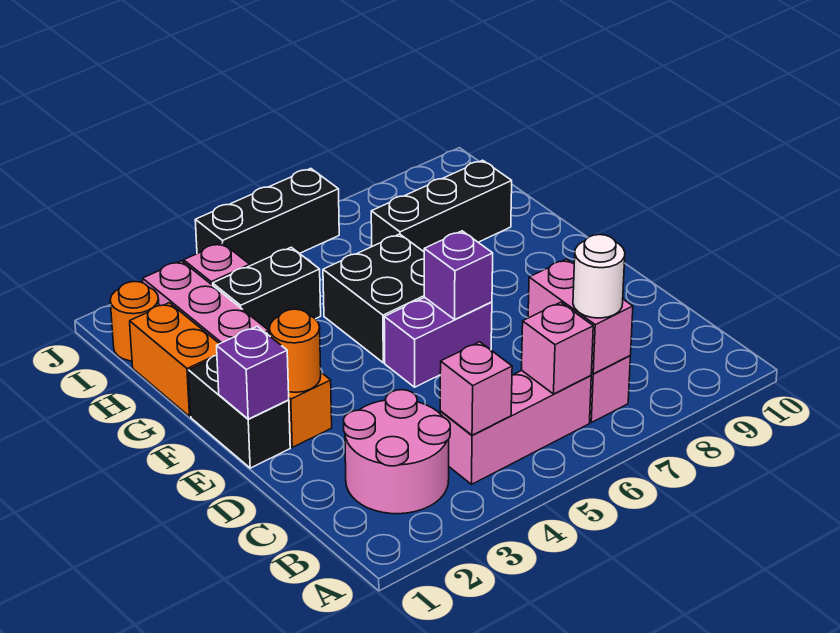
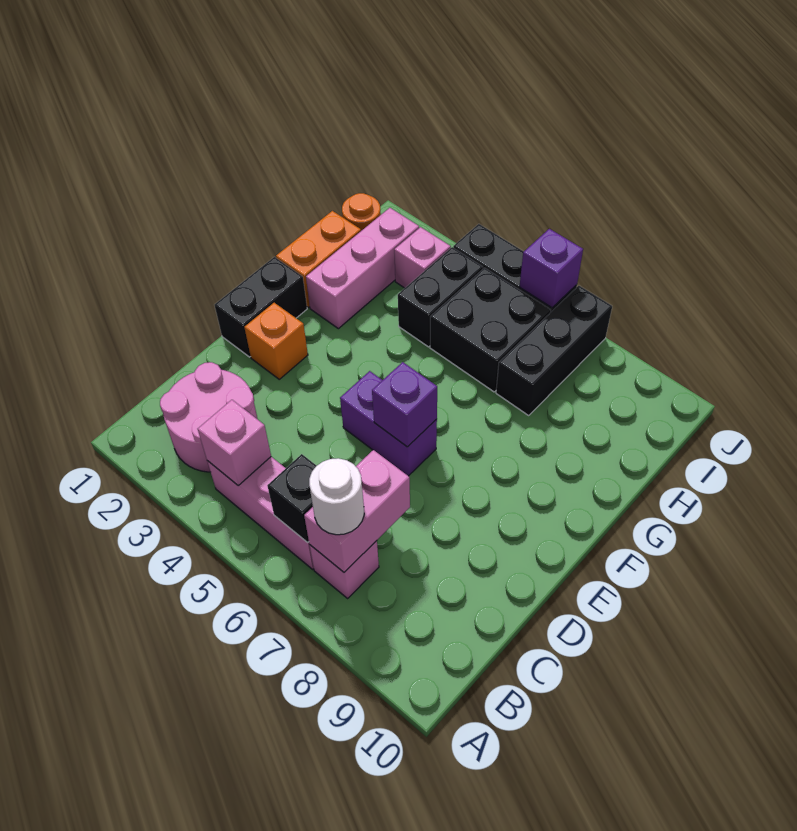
pink brick B6 level 2 -> black brick B6 level 2
purple brick E1 level 2 -> purple brick J6 level 2
orange round brick E2 level 2 -> none
black brick F5:G6 level 1 -> black brick H5:I6 level 1
black brick H3:H4 level 1 -> black brick H4:I4 level 1
black brick H7:H9 level 1 -> black brick H7:J7 level 1

